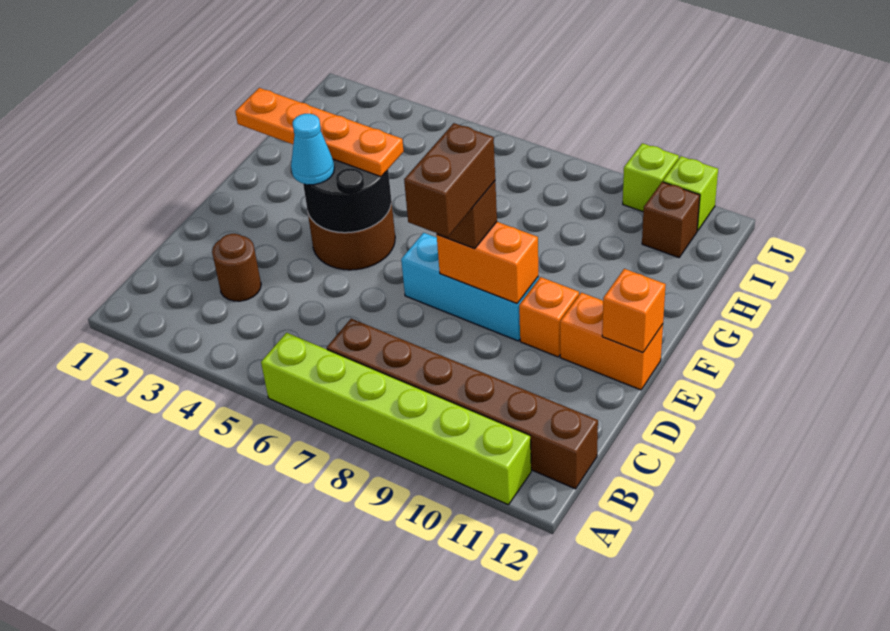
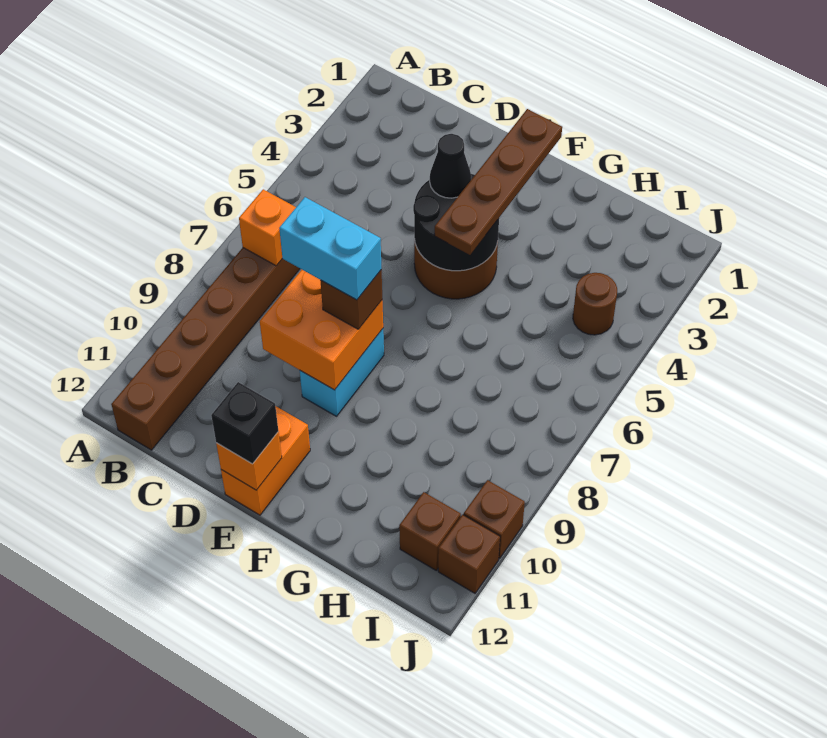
lime brick A6:A11 level 1 -> none
brown round brick C3 level 1 -> brown round brick I4 level 1
brown brick D8:E8 level 4 -> cyan brick D8:E8 level 4
cyan cone E4 level 3 -> black cone E4 level 3
cyan brick E7:E9 level 1 -> cyan brick E8:E9 level 1
orange brick E8:E9 level 2 -> orange brick D8:E9 level 2
orange brick E10 level 1 -> orange brick B7 level 2
none -> black brick E12 level 3
orange plate F2:F5 level 3 -> brown plate F2:F5 level 3
lime brick J10 level 1 -> brown brick J10 level 1
lime brick J11 level 1 -> brown brick J11 level 1

